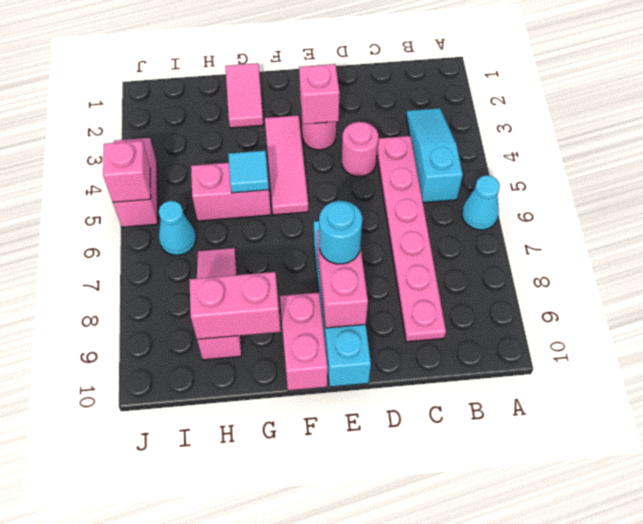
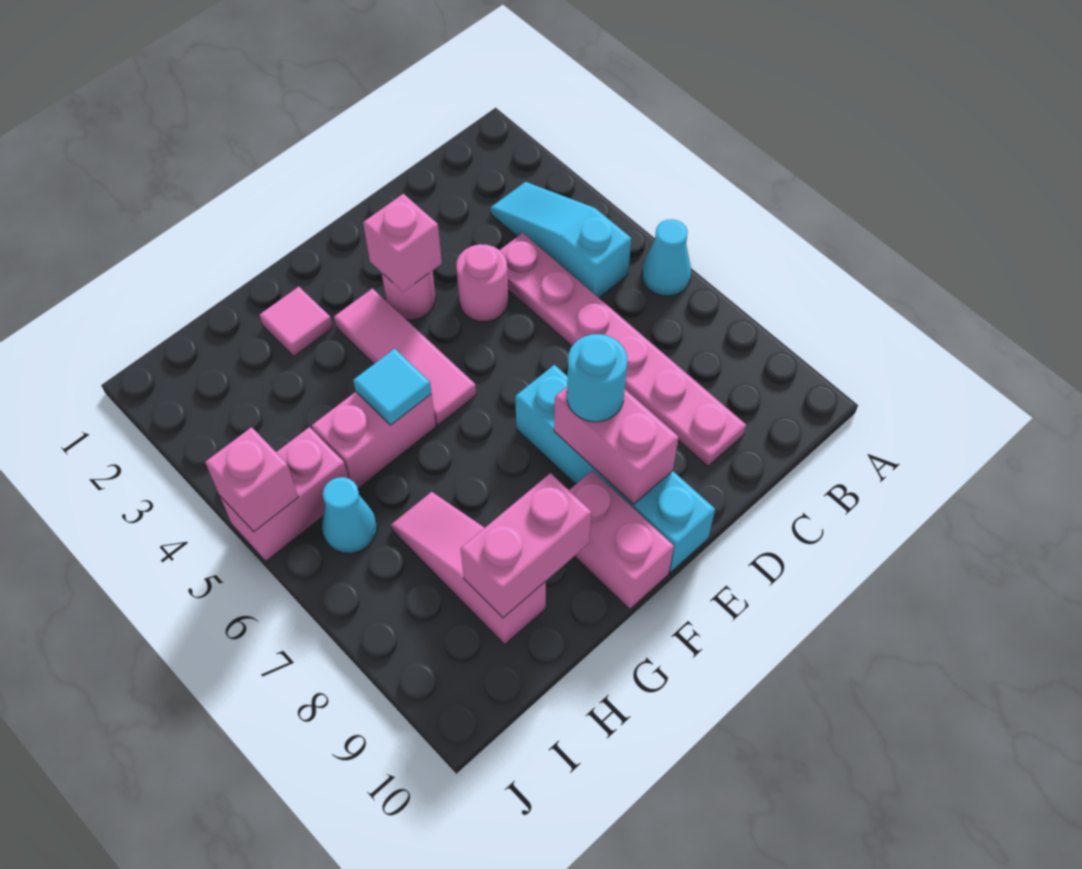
pink tile G1:G2 level 1 -> pink tile G2 level 1
pink brick J4:J5 level 1 -> pink brick I5:J5 level 1

